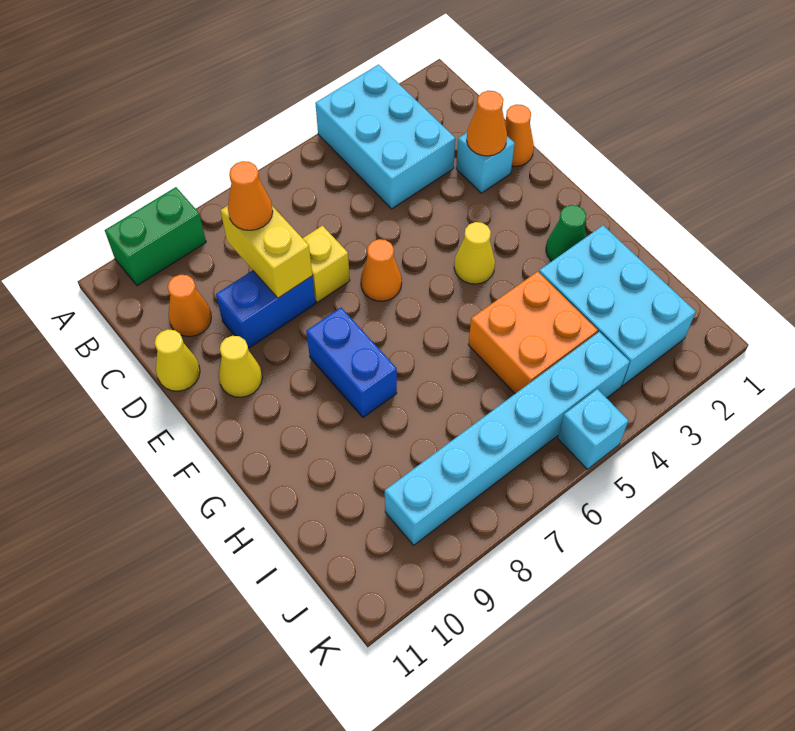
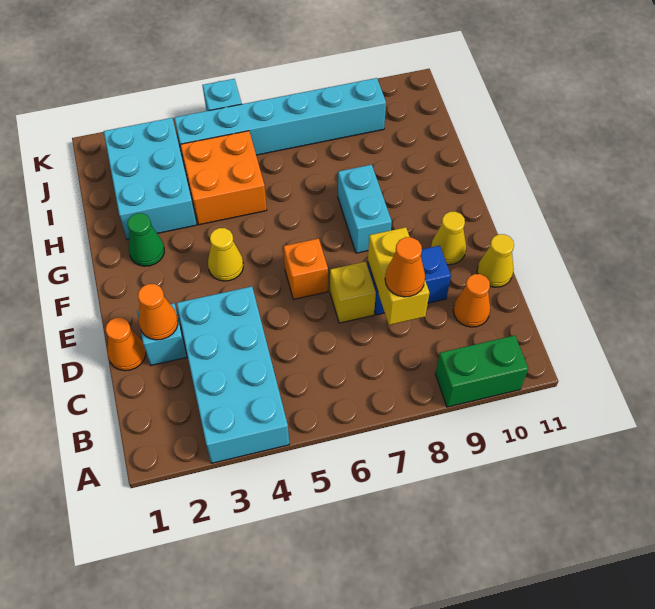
cyan brick A3:C4 level 1 -> cyan brick A3:D4 level 1
orange cone E6 level 1 -> orange brick E6 level 1
blue brick F8:G8 level 1 -> cyan brick F8:G8 level 1

